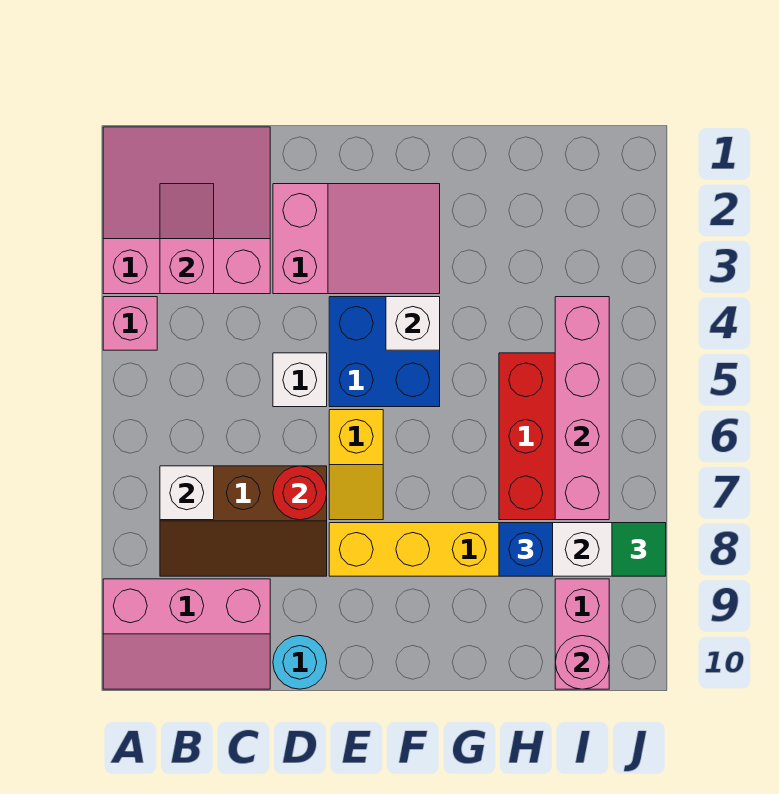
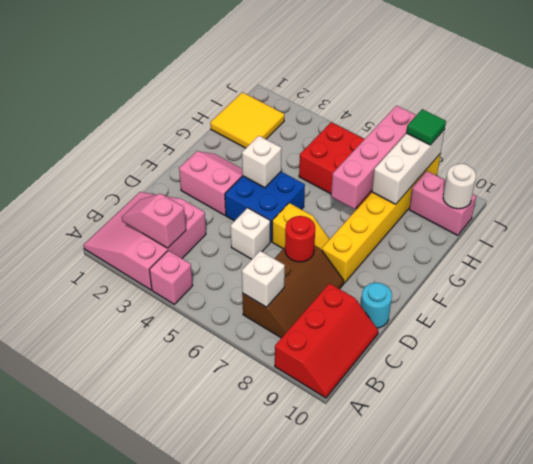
pink slope A9:C10 level 1 top 9 -> red slope A9:C10 level 1 top 9
pink slope D2:F3 level 1 top D -> pink slope E2:F3 level 1 top E
none -> yellow tile H1:I2 level 1
blue brick H8 level 3 -> none
pink brick I4:I7 level 2 -> pink brick G7:J7 level 2
pink round brick I10 level 2 -> white round brick I10 level 2

